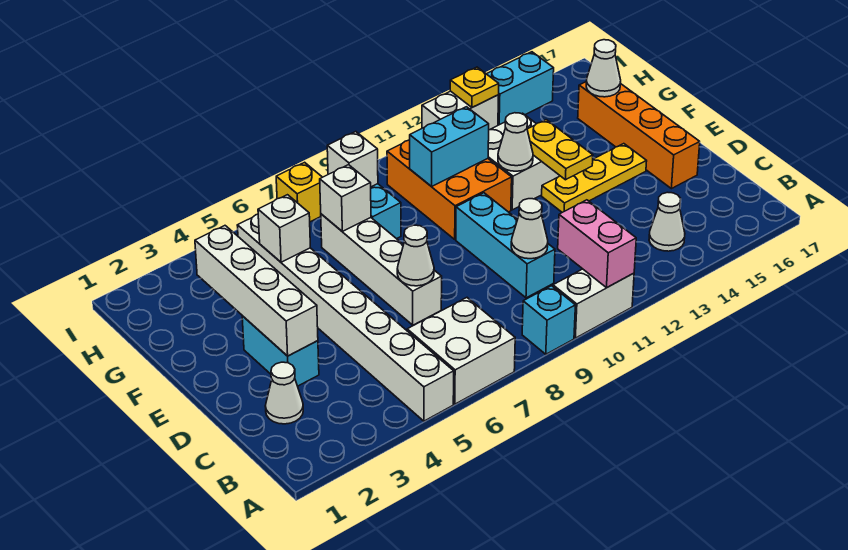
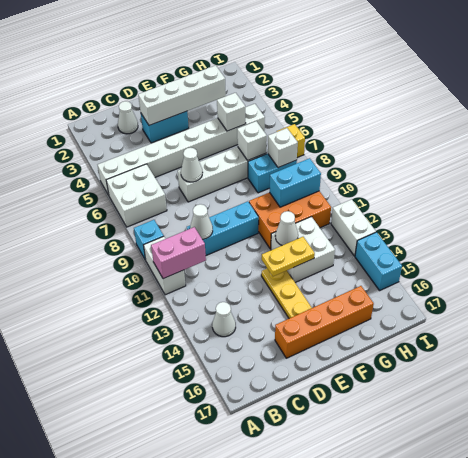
cyan brick G10:G11 level 2 -> cyan brick G10:H10 level 2
white cone G16 level 2 -> none
yellow plate I13 level 2 -> none

